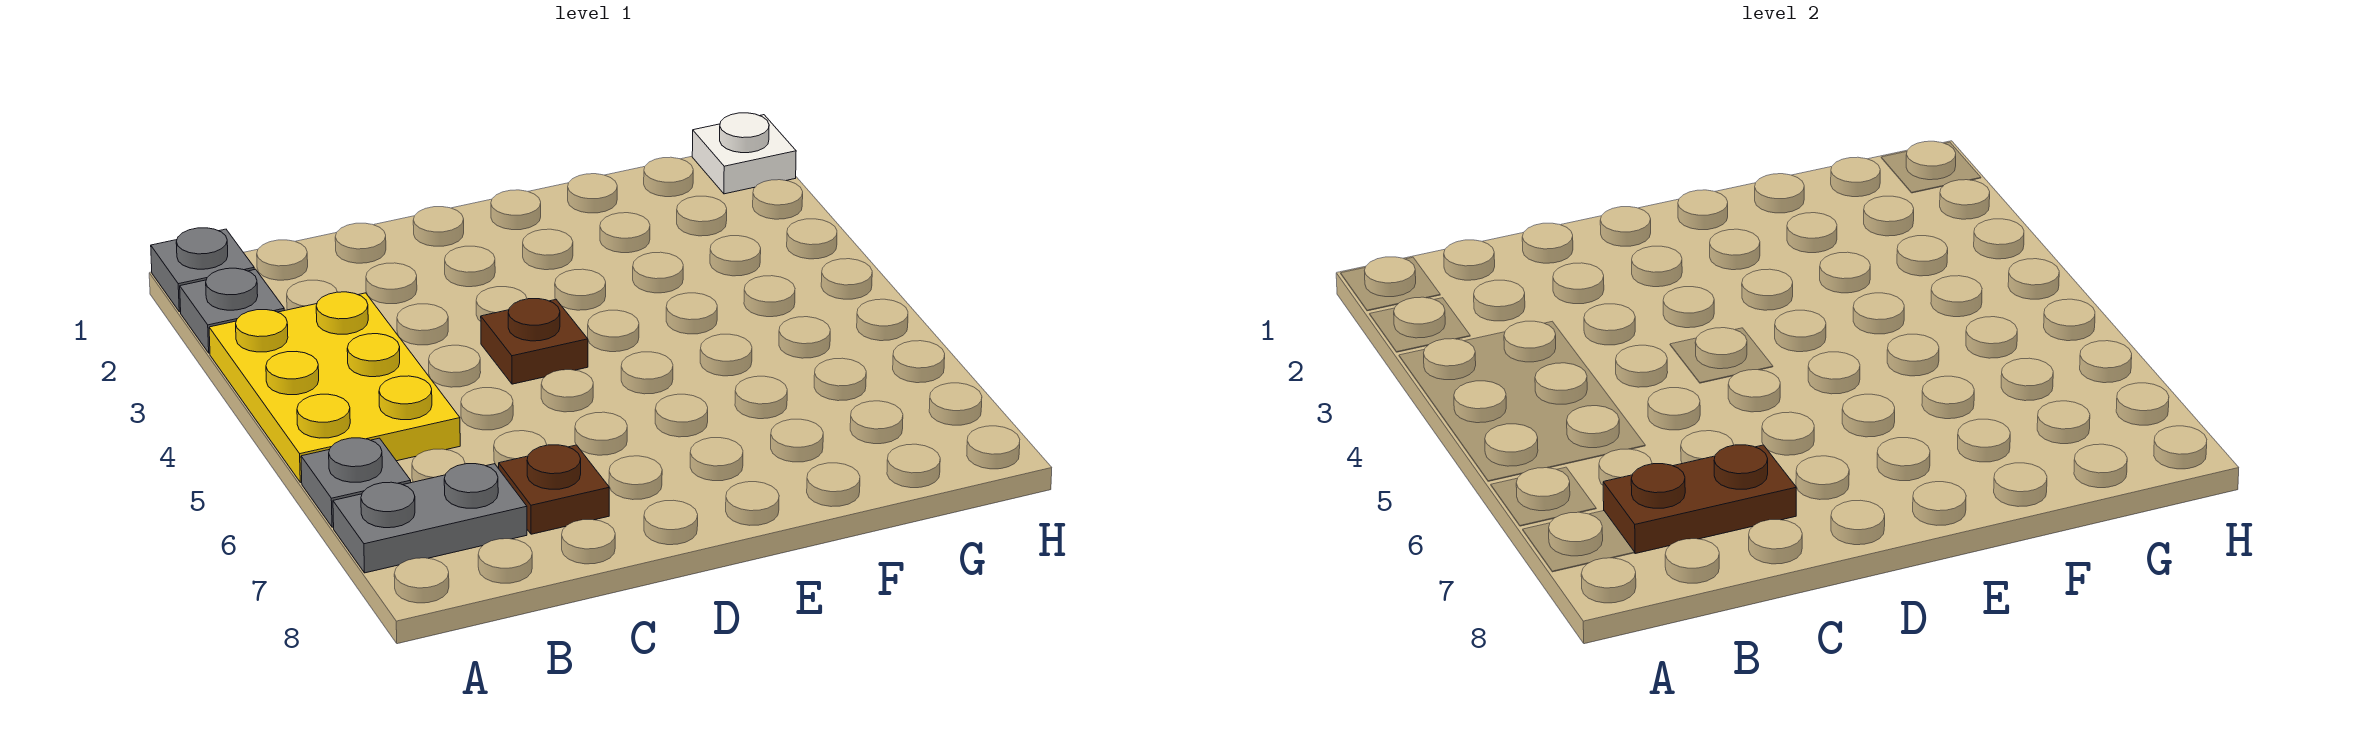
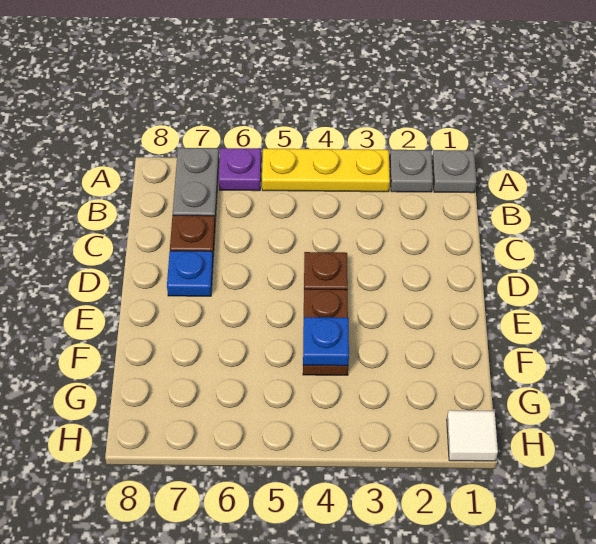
yellow plate A3:B5 level 1 -> yellow plate A3:A5 level 1
grey plate A6 level 1 -> purple plate A6 level 1
brown plate B7:C7 level 2 -> brown plate E4:F4 level 1
none -> blue plate D7 level 1
none -> blue plate F4 level 2
white plate H1 level 1 -> white tile H1 level 1

